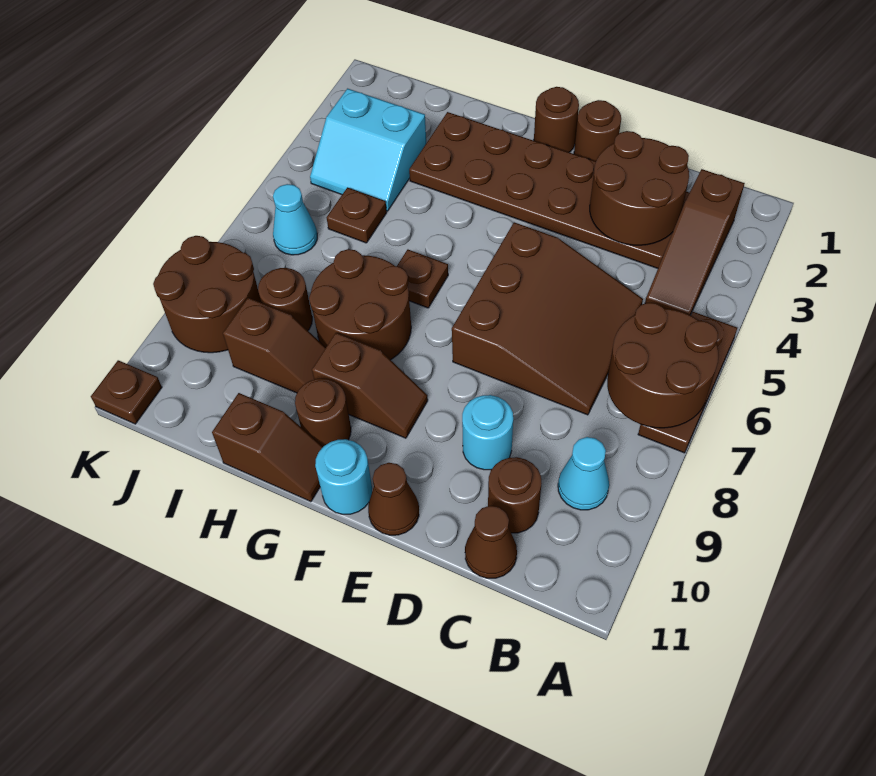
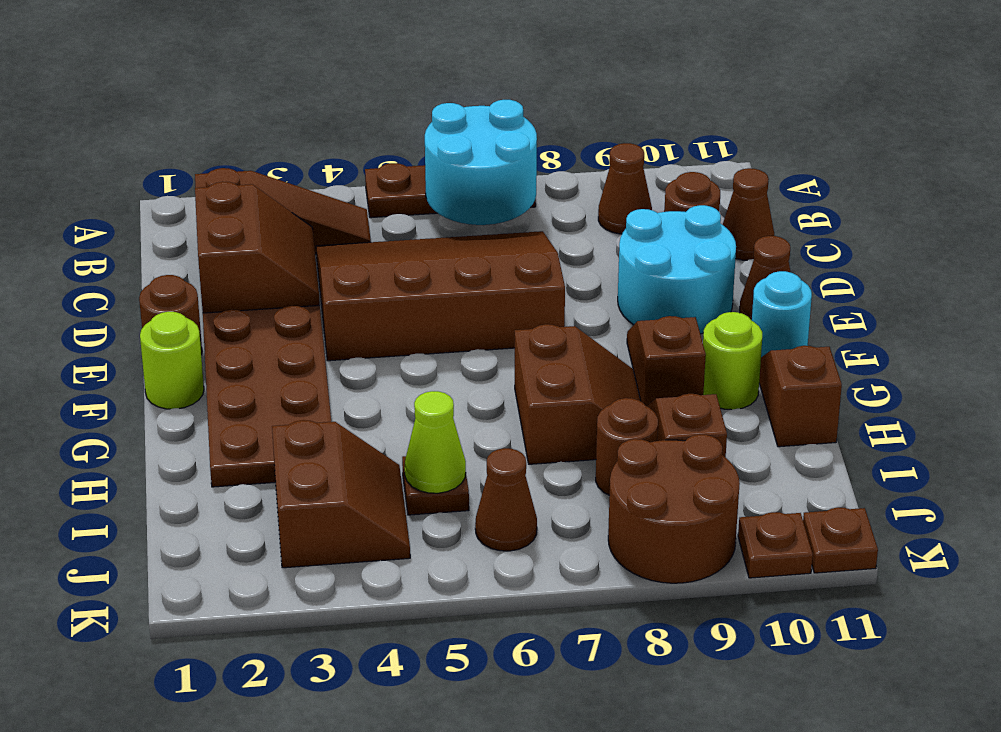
brown round brick A6:B7 level 2 -> cyan round brick A6:B7 level 2
cyan cone B9 level 1 -> brown cone B9 level 1
brown round brick C2:D3 level 2 -> brown slope C2:D3 level 2 top 2
brown slope C5:E7 level 1 top E -> brown slope C4:E7 level 1 top E
cyan round brick D9 level 1 -> cyan round brick D9:E10 level 1
brown round brick F1 level 1 -> lime round brick F1 level 1
brown plate G6 level 1 -> brown plate K10 level 1
brown round brick G7:H8 level 1 -> brown slope G7:H8 level 1 top 7
brown round brick G10 level 1 -> lime round brick G10 level 1
cyan slope I3:J4 level 1 top 3 -> brown slope I3:J4 level 1 top 3
none -> lime cone I5 level 2
cyan cone J6 level 1 -> brown cone J6 level 1

